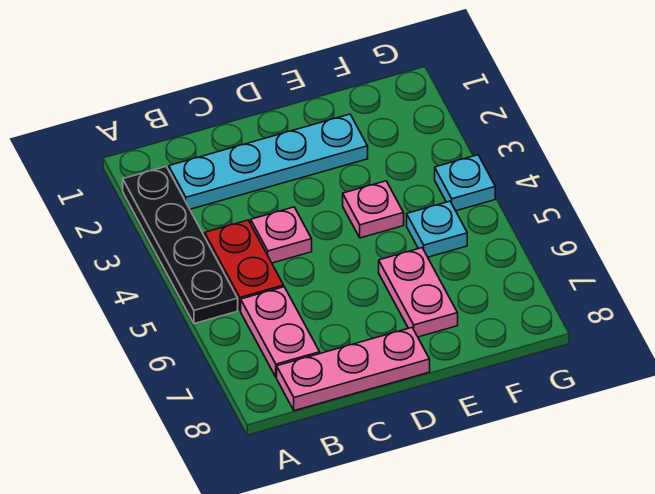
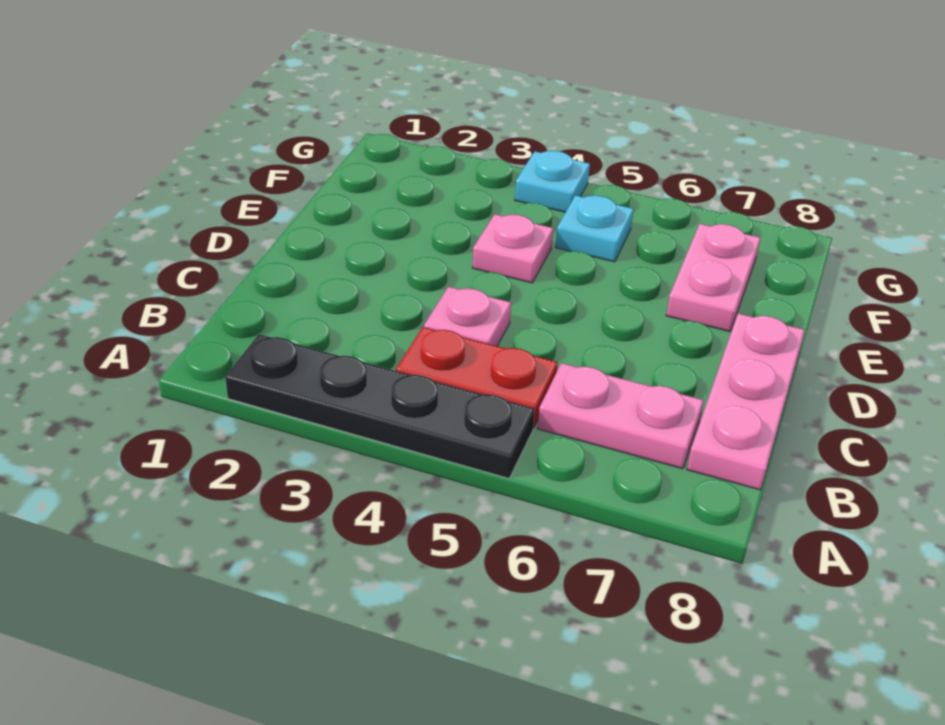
cyan plate B2:E2 level 1 -> none
pink plate E6:E7 level 1 -> pink plate E7:F7 level 1

